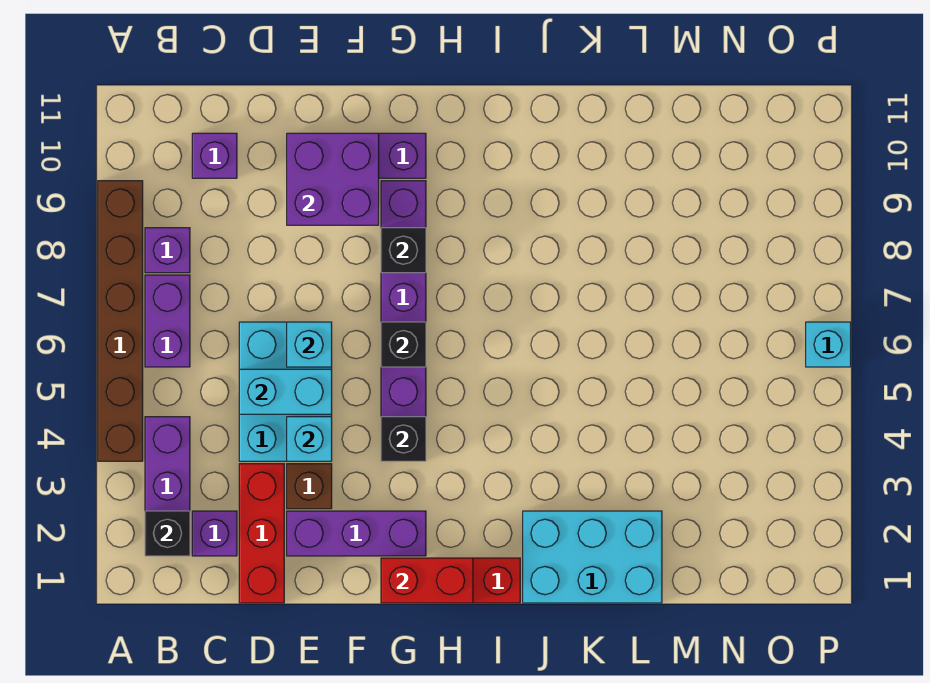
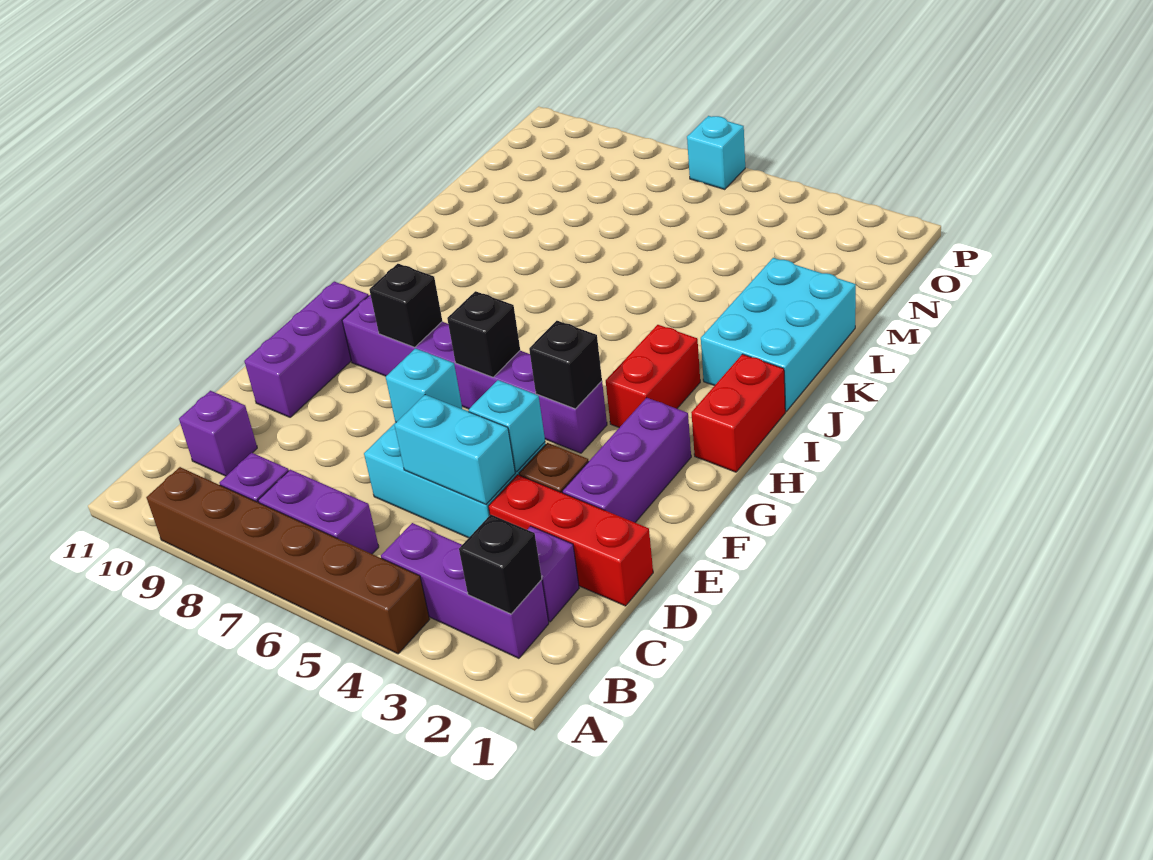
cyan brick D5:E5 level 2 -> cyan brick D4:D5 level 2
purple brick E9:F10 level 2 -> none
red brick G1:H1 level 2 -> red brick H3:I3 level 1

